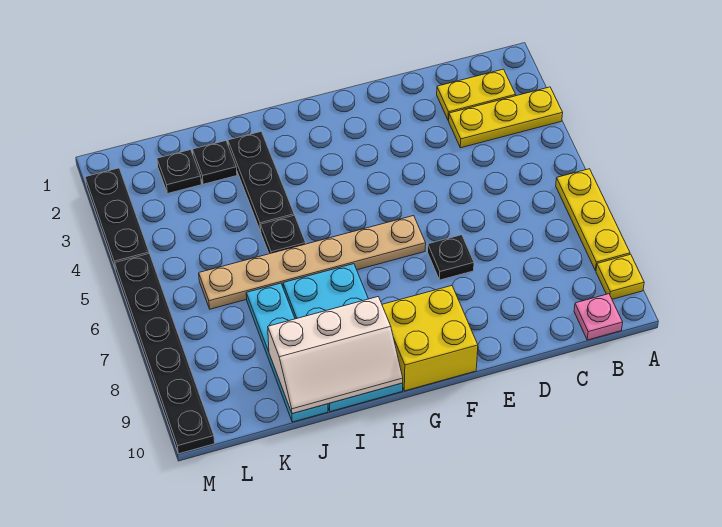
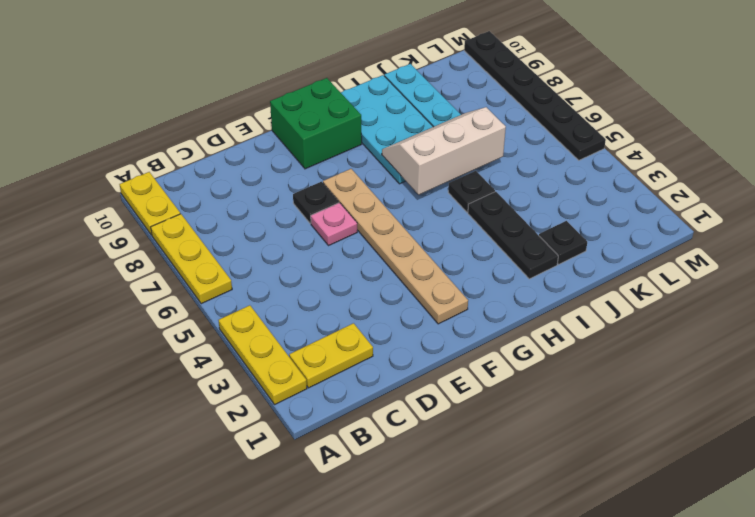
yellow plate A3:C3 level 1 -> yellow plate A2:A4 level 1
yellow plate A9 level 1 -> yellow plate A9:A10 level 1
pink plate B10 level 1 -> pink plate E6 level 1
tan plate F6:K6 level 1 -> tan plate F2:F7 level 1
yellow brick F9:G10 level 1 -> green brick F9:G10 level 1
white slope H9:J10 level 2 top 9 -> white slope H6:J7 level 2 top 6
black plate K2 level 1 -> none
black plate M2:M4 level 1 -> none

